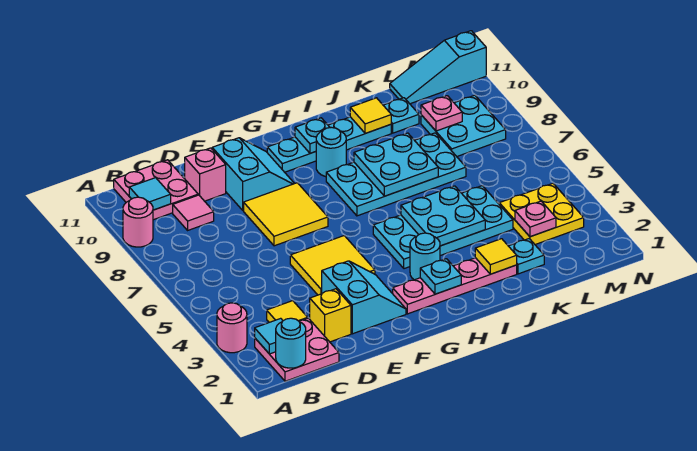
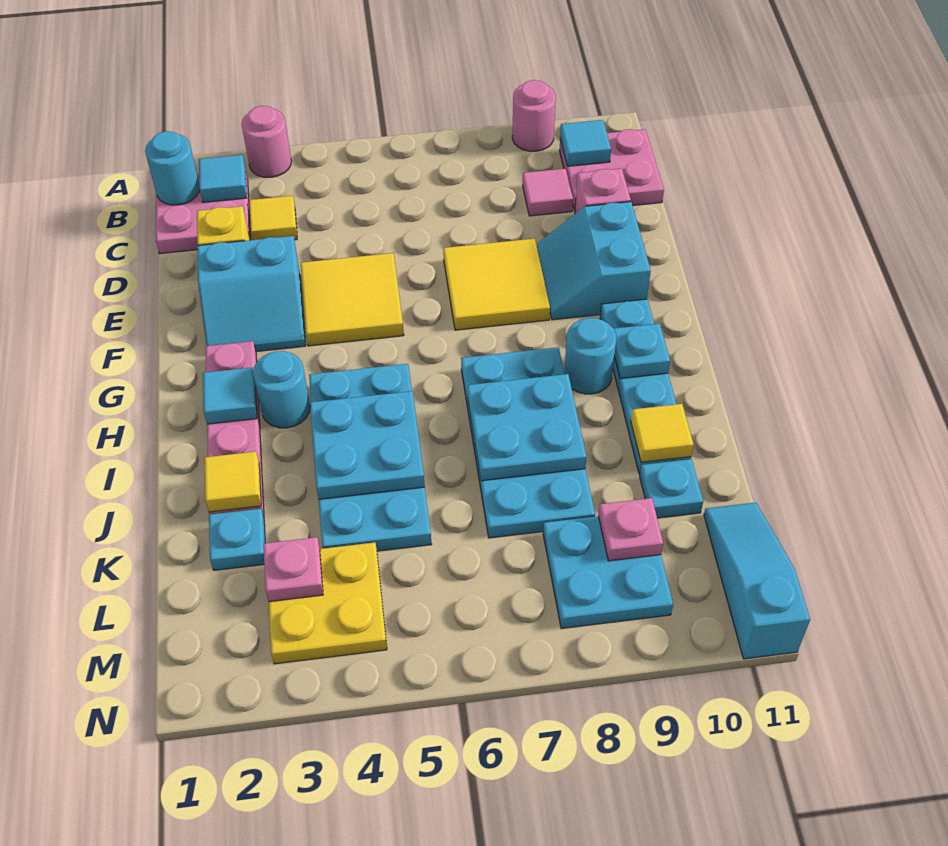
cyan slope E9:F10 level 1 top E -> cyan slope E9:F10 level 1 top 10
cyan plate H2 level 2 -> cyan tile H2 level 2

